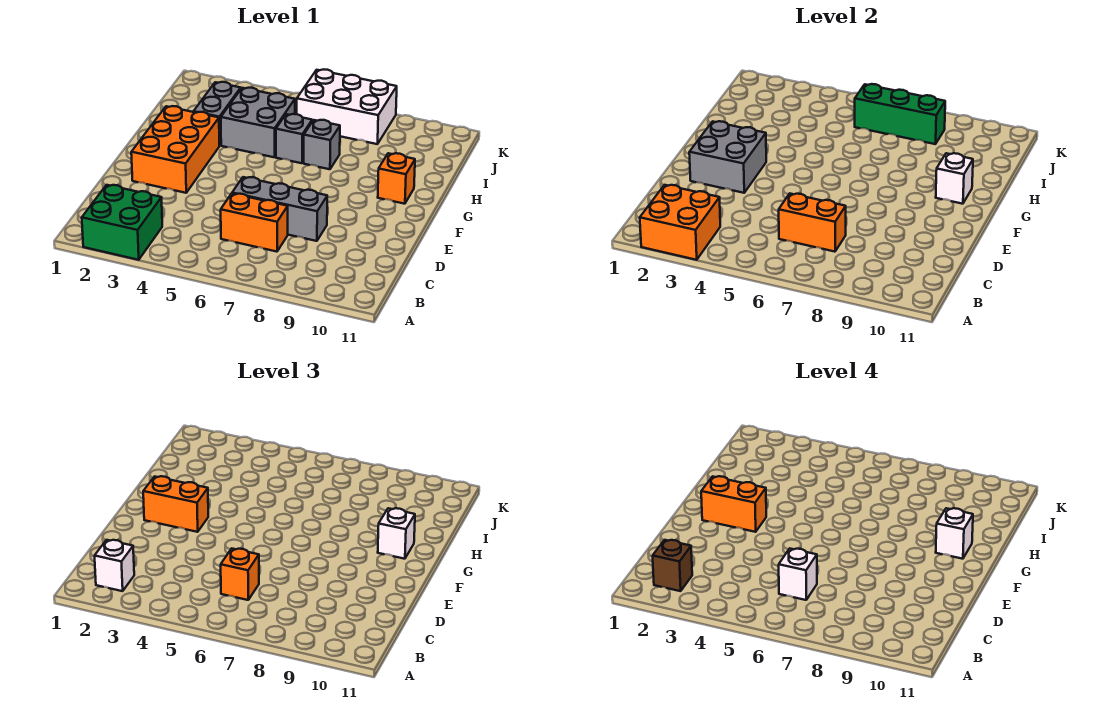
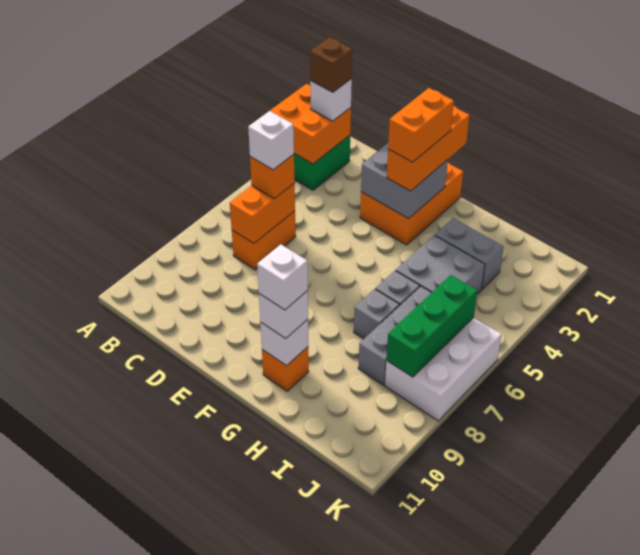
grey brick D6:D8 level 1 -> grey brick I6:I8 level 1
orange brick E2:G3 level 1 -> orange brick E1:F3 level 1
orange brick F2:F3 level 3 -> orange brick F1:F3 level 3

